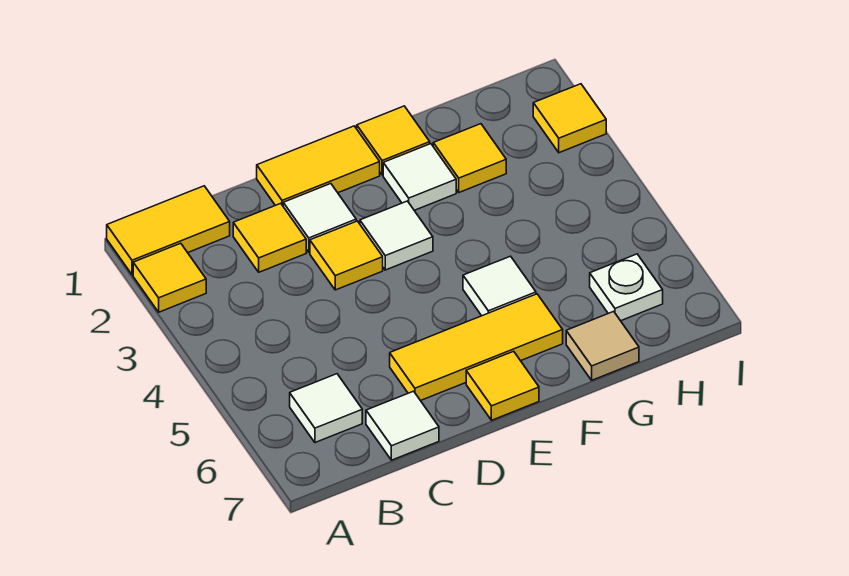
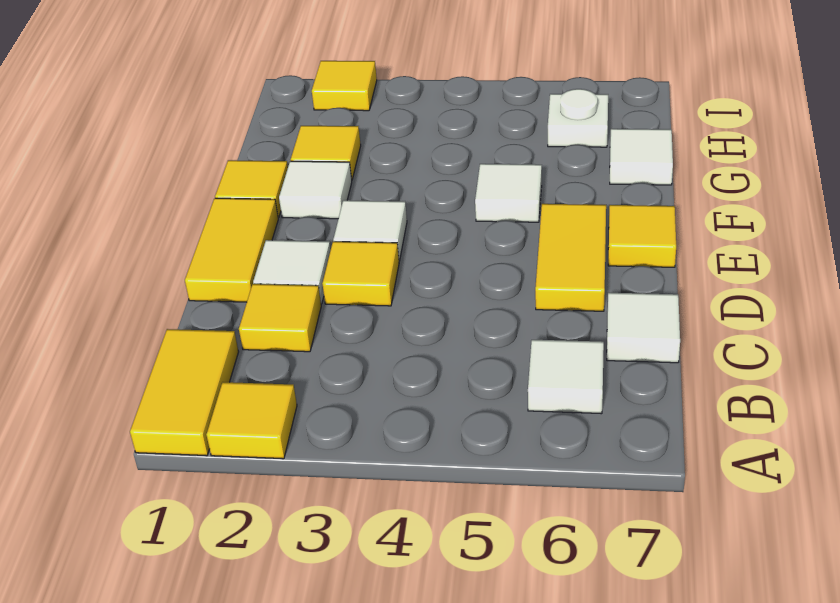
yellow tile D6:F6 level 1 -> yellow tile D6:E6 level 1
tan tile G7 level 1 -> white tile G7 level 1

